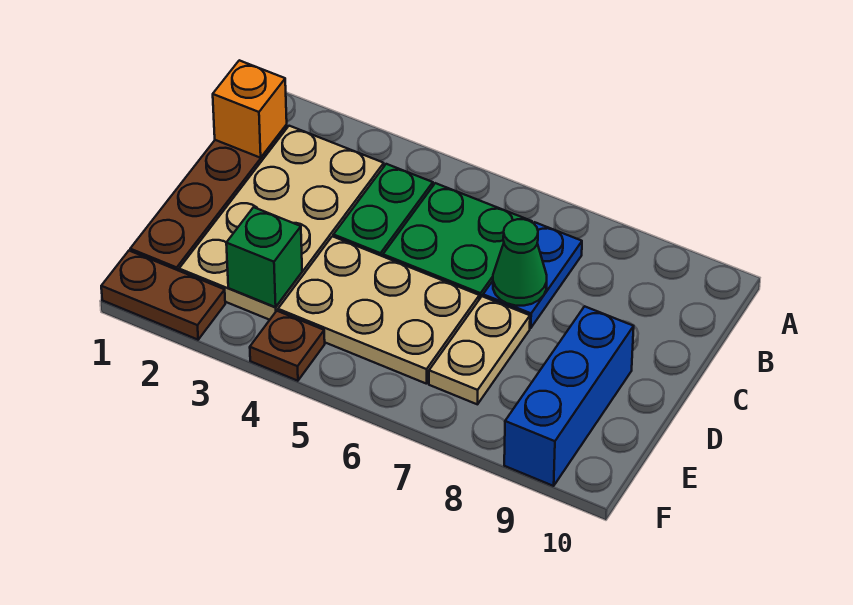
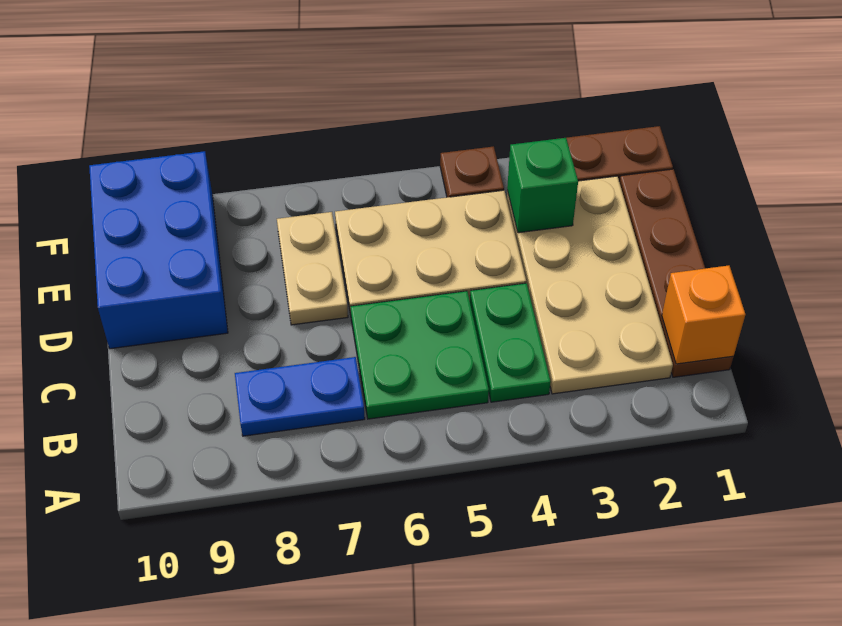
blue plate B7:C7 level 1 -> blue plate B7:B8 level 1
green cone C7 level 2 -> none
blue brick D9:F9 level 1 -> blue brick D9:F10 level 1

